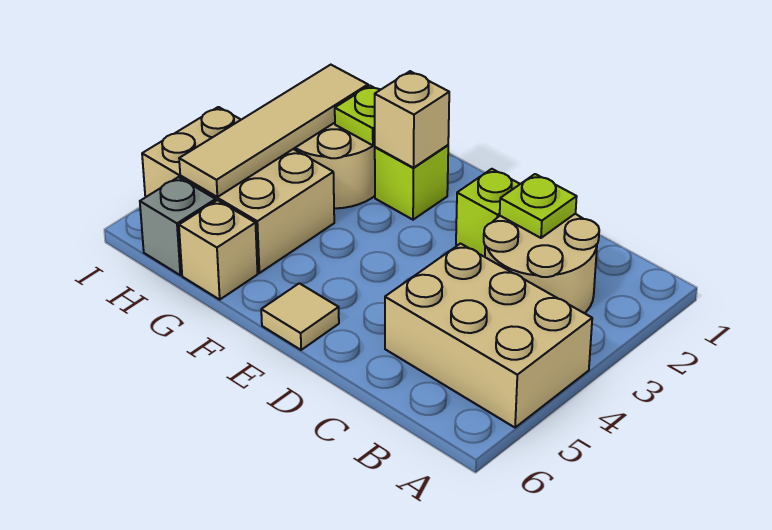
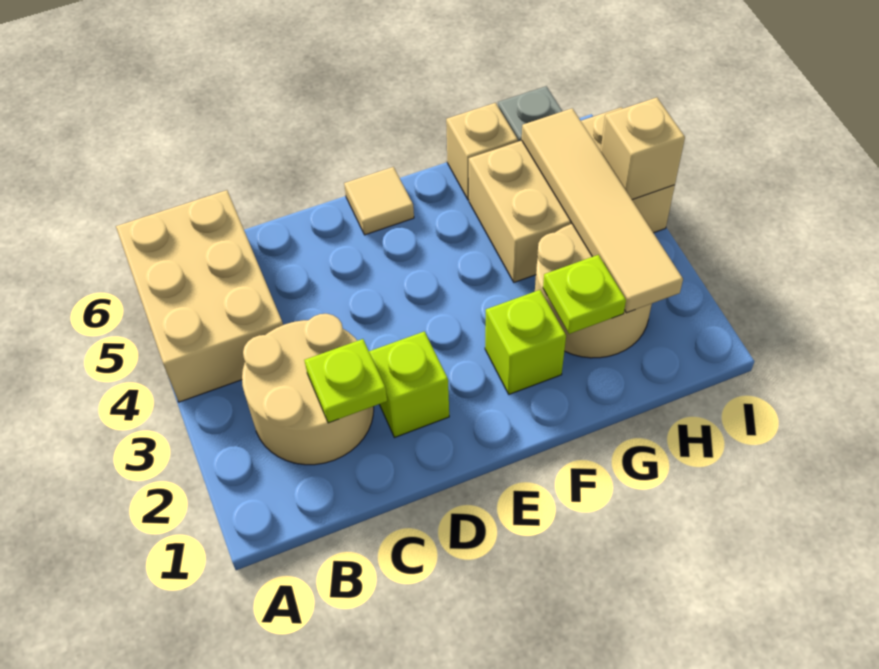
tan brick A4:C5 level 1 -> tan brick A4:B6 level 1
tan brick F2 level 2 -> tan brick I4 level 2

